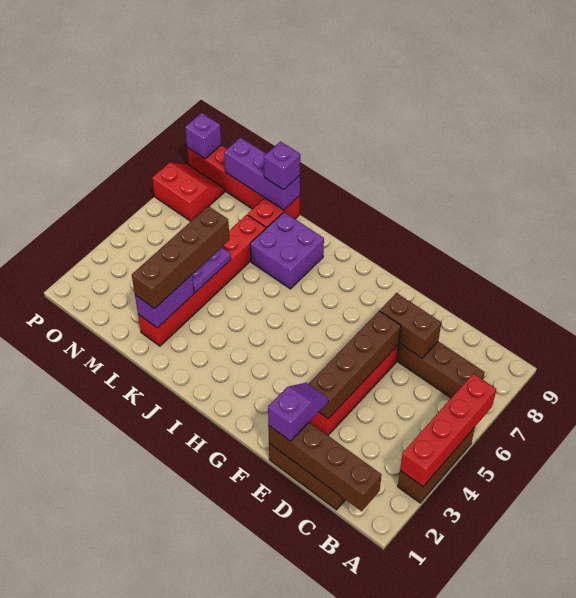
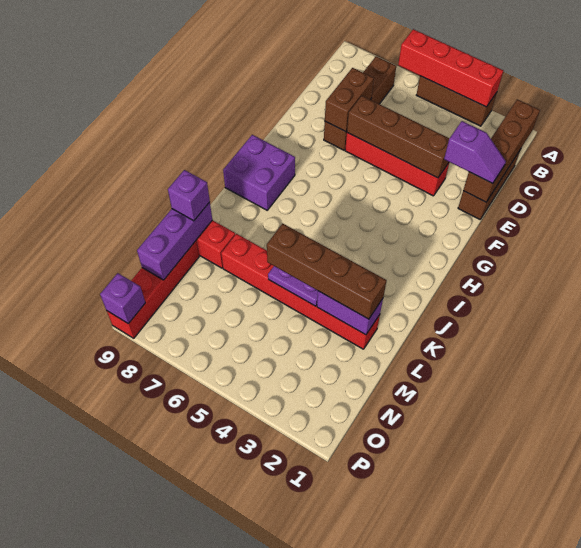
purple slope E1:E2 level 3 top 1 -> purple slope E1:E2 level 3 top 2
purple brick J7:K8 level 1 -> purple brick H8:I9 level 1
red slope O7:P8 level 1 top 7 -> none

